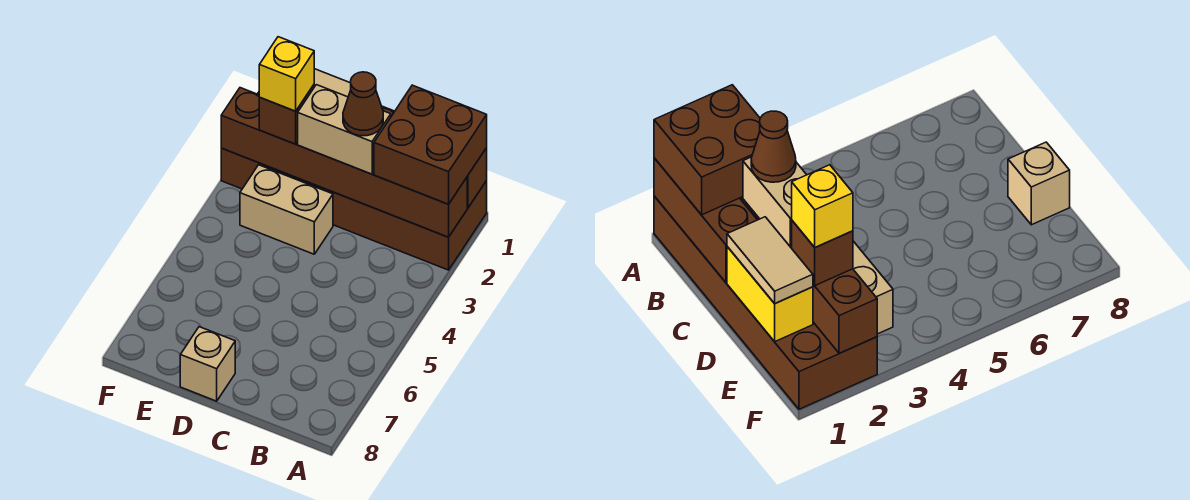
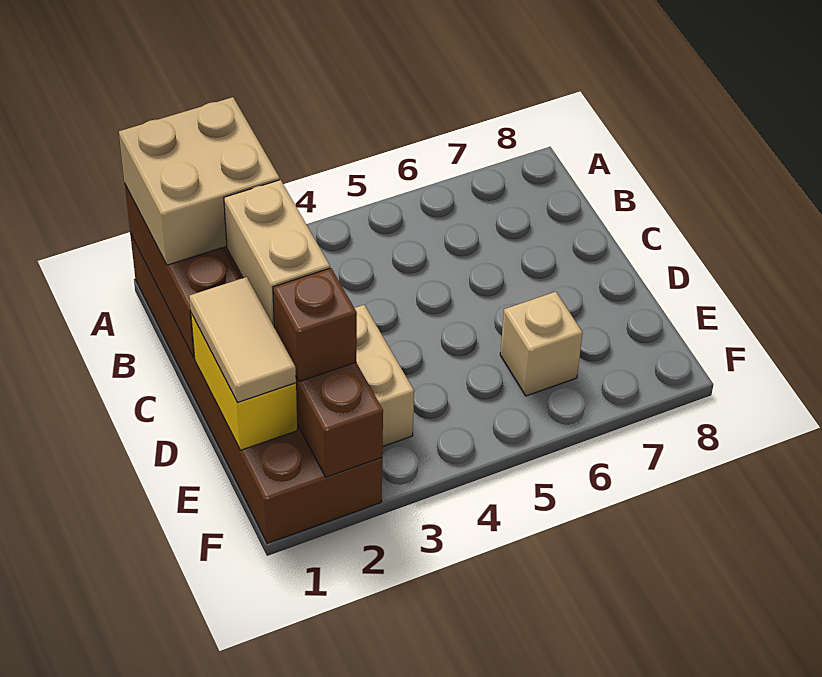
brown brick A1:B2 level 3 -> tan brick A1:B2 level 3
brown cone C2 level 4 -> none
tan brick D8 level 1 -> tan brick E6 level 1
yellow brick E2 level 4 -> none

